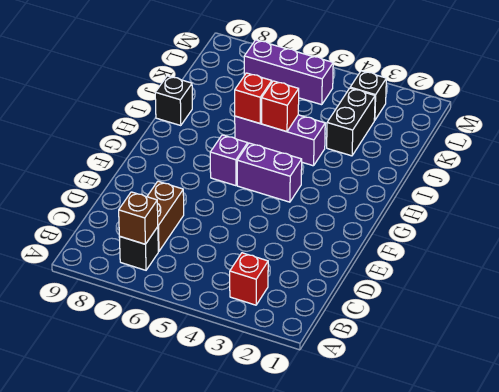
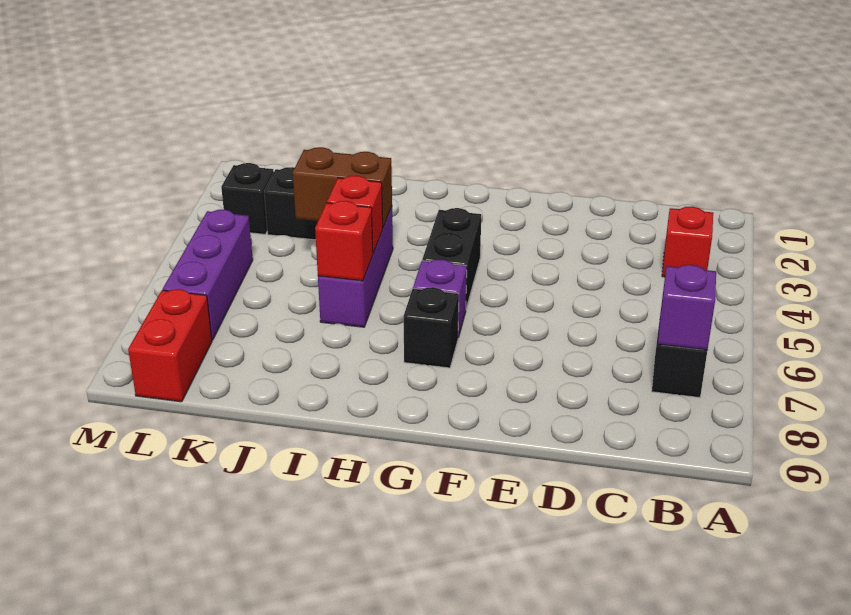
brown brick B7 level 2 -> purple brick B7 level 2
brown brick C7:D7 level 1 -> brown brick I4:J4 level 2
purple brick G4:G5 level 1 -> black brick G4:G5 level 1
black brick I9 level 1 -> black brick G7 level 1
none -> red brick L8:L9 level 1

